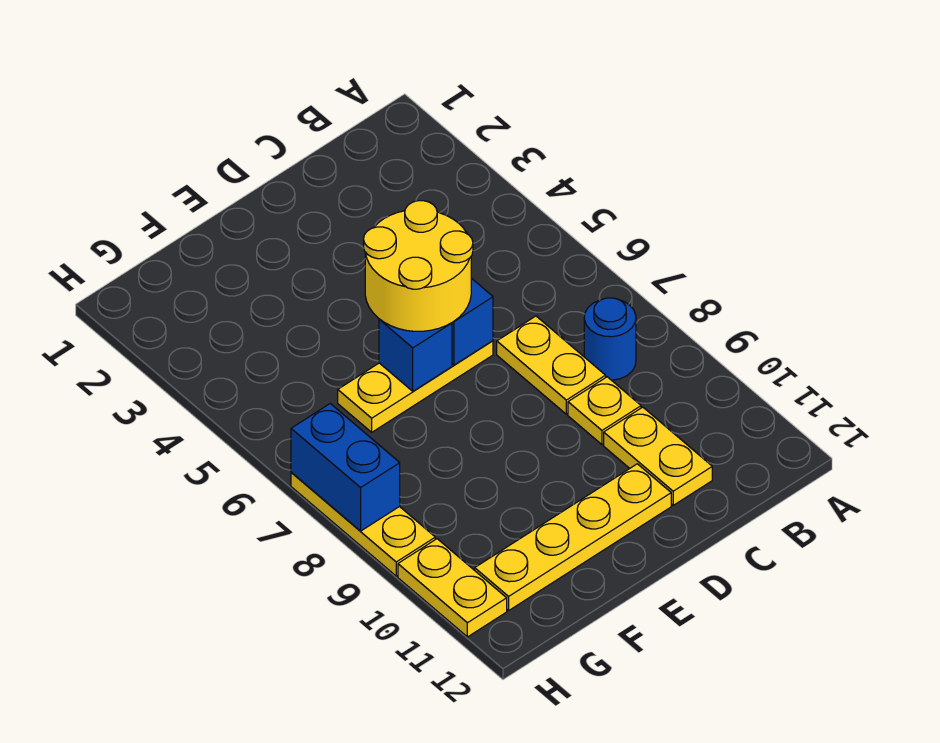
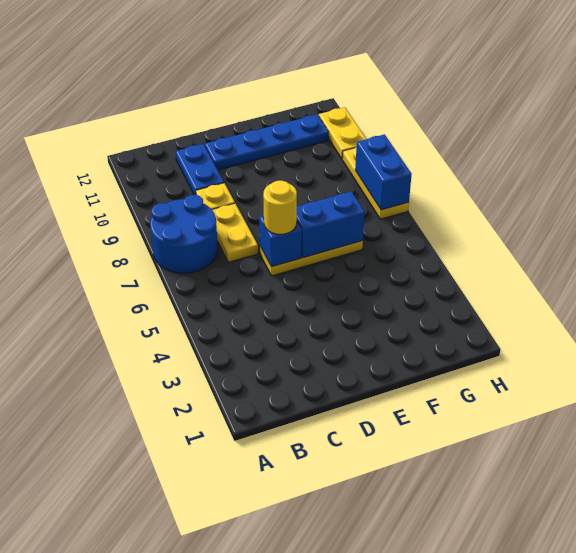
blue round brick B8 level 1 -> blue round brick A7:B8 level 1
yellow plate C10:C11 level 1 -> blue plate C10:C11 level 1
yellow round brick D5:E6 level 3 -> yellow round brick D6 level 3
yellow plate D11:G11 level 1 -> blue plate D11:G11 level 1
blue brick E6 level 2 -> blue brick E6:F6 level 2

